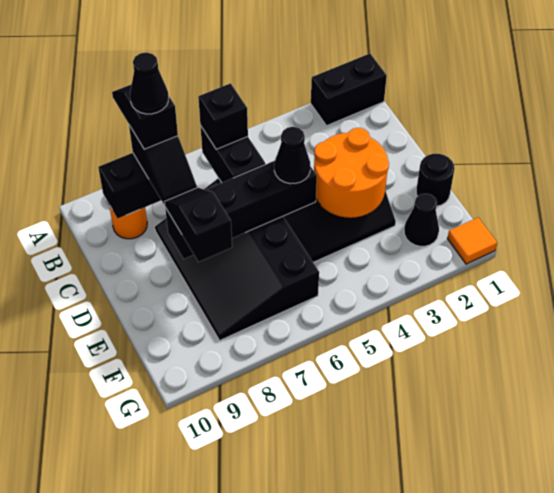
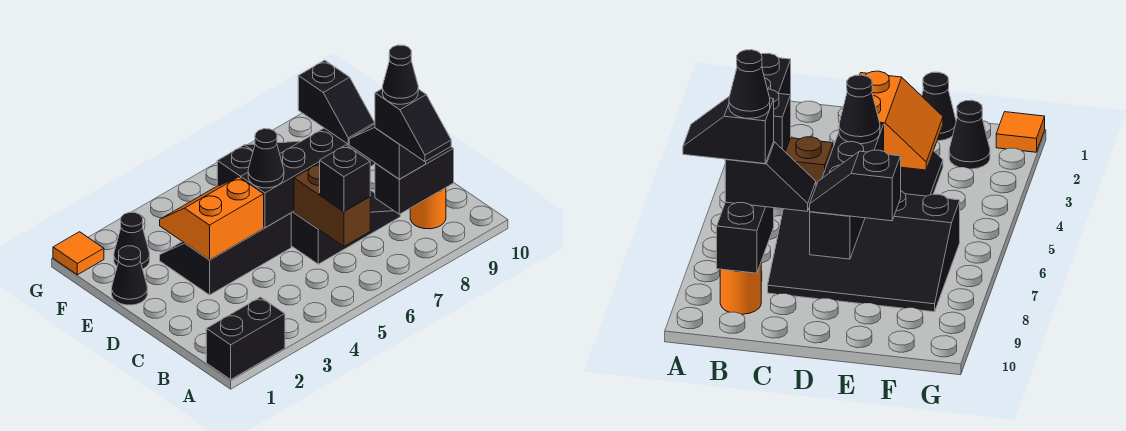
black brick B6:C6 level 2 -> brown brick B6:C6 level 2
orange round brick D3:E4 level 2 -> orange slope D3:E4 level 2 top D
black round brick E1 level 1 -> black cone E1 level 1

